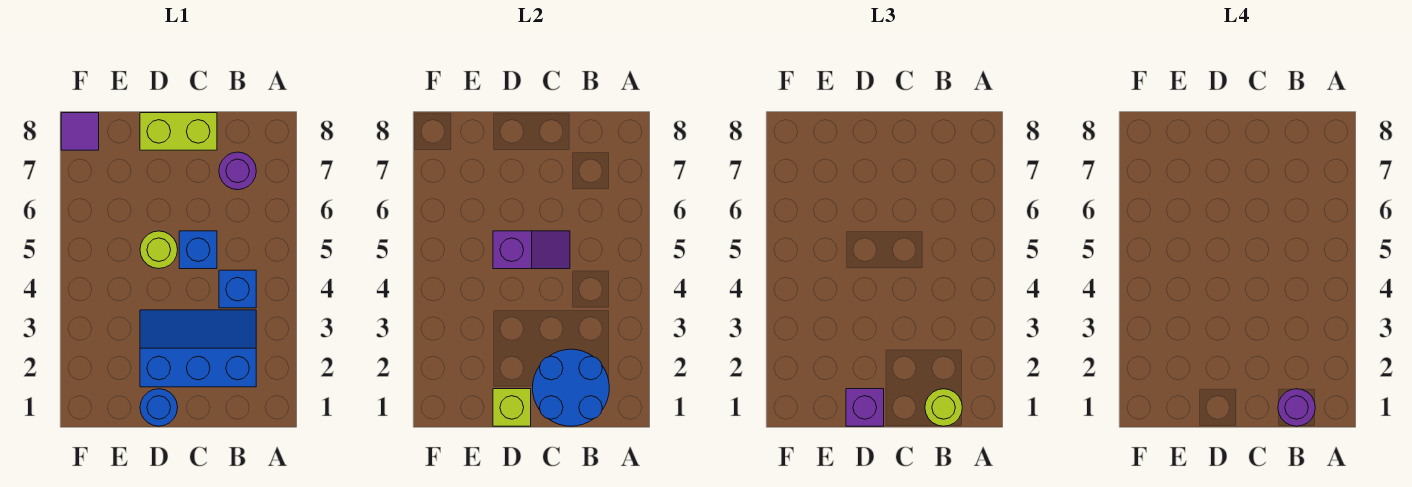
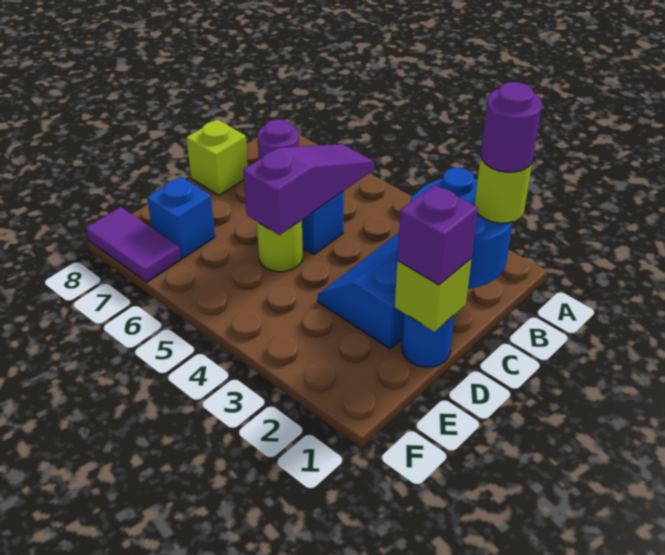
blue brick B4 level 1 -> blue brick E7 level 1
purple slope C5:D5 level 2 top D -> purple slope B5:D5 level 2 top D
lime brick C8:D8 level 1 -> lime brick C8 level 1
purple tile F8 level 1 -> purple tile F7:F8 level 1

